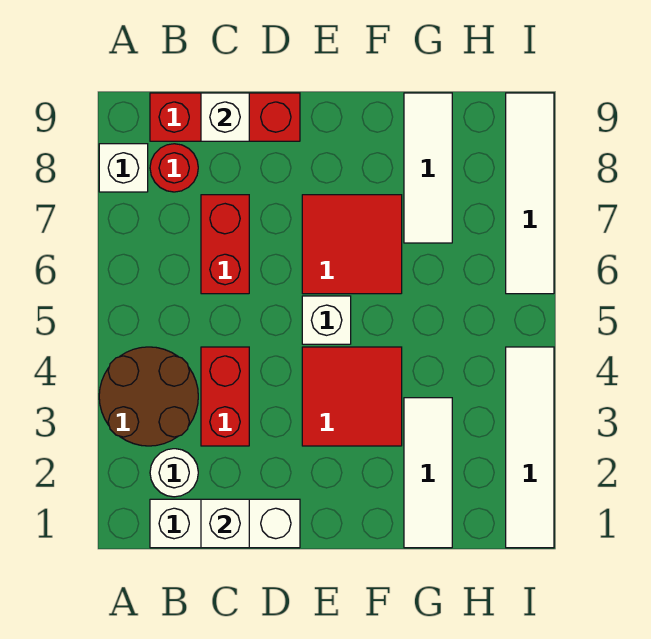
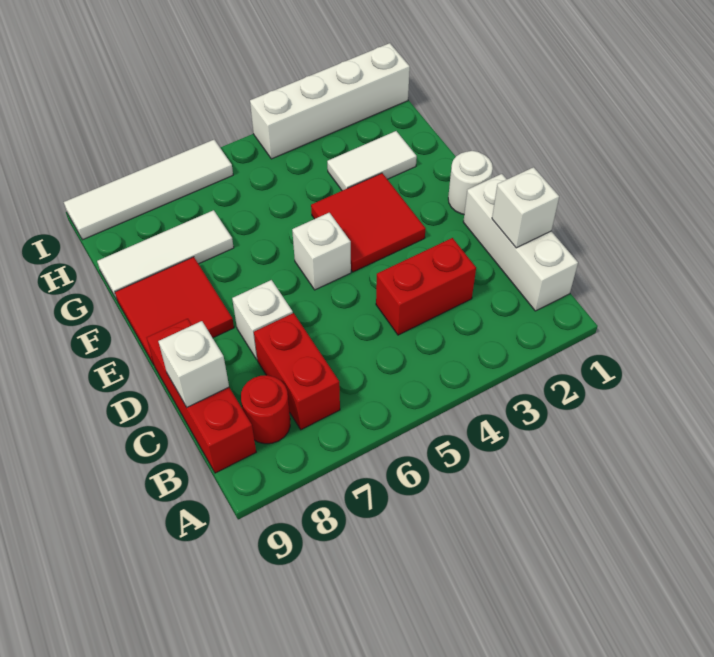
brown round brick A3:B4 level 1 -> none
white brick A8 level 1 -> white brick D7 level 1
white round brick B2 level 1 -> white round brick E1 level 1
red brick C6:C7 level 1 -> red brick B7:C7 level 1
red tile E6:F7 level 1 -> red tile E8:F9 level 1
white tile G1:G3 level 1 -> white tile G2:G3 level 1
white tile I1:I4 level 1 -> white brick I1:I4 level 1

